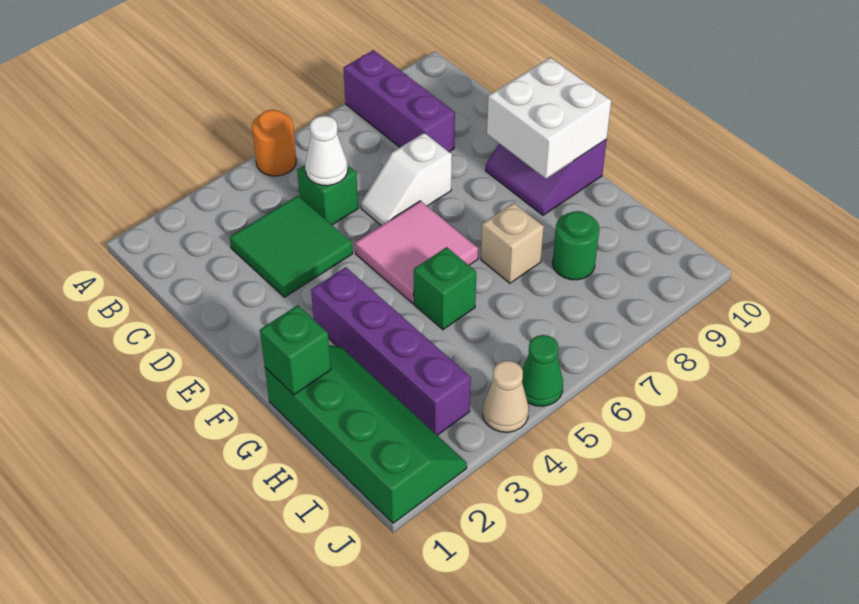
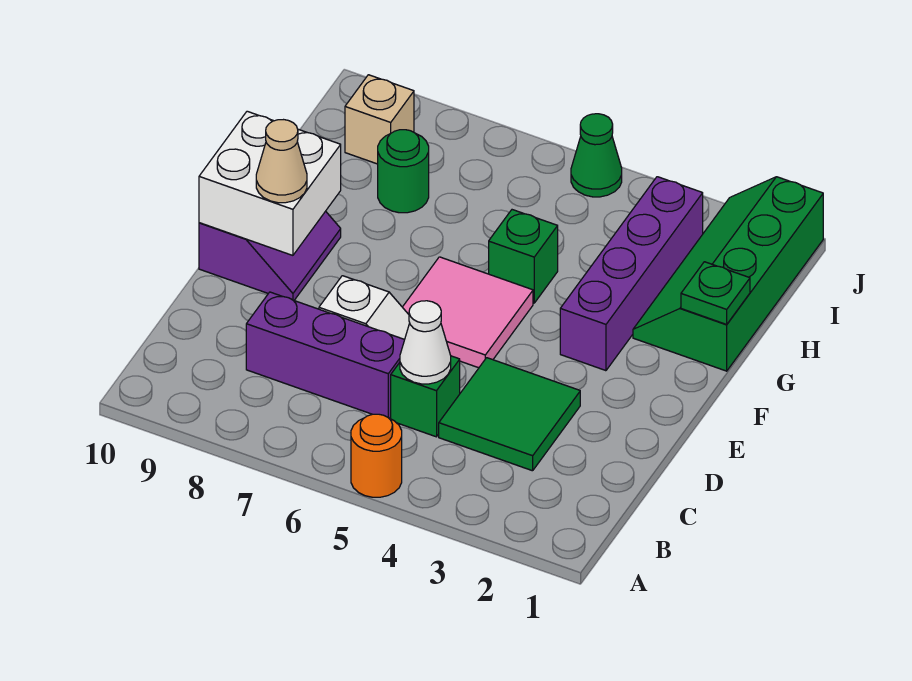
purple brick A8:C8 level 1 -> purple brick C6:C8 level 1
green brick G1 level 2 -> green plate G1 level 2
tan brick G7 level 1 -> tan brick I9 level 1
tan cone J4 level 1 -> tan cone E9 level 3

